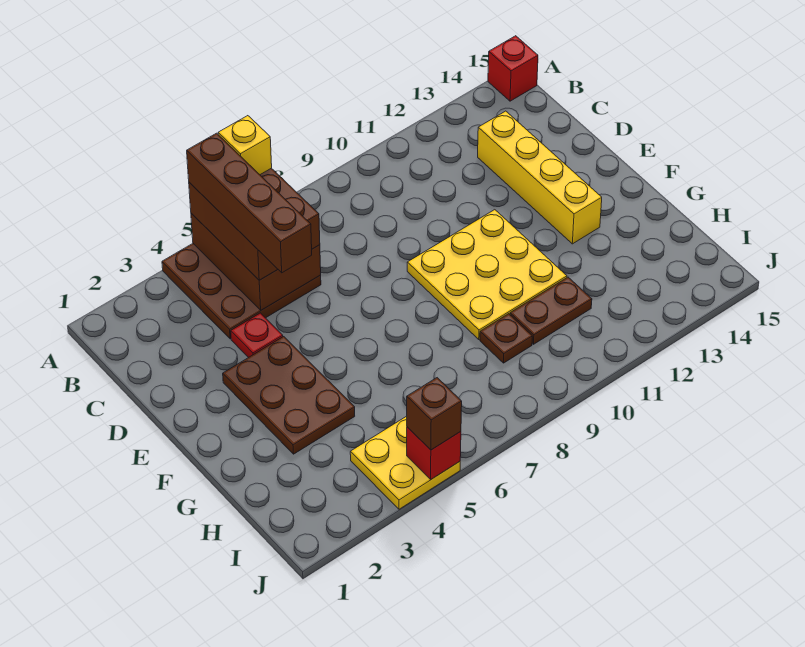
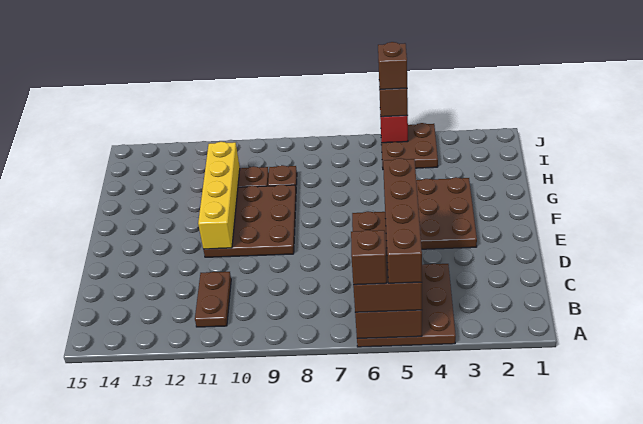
yellow brick A6 level 4 -> brown brick A6 level 4
red brick A15 level 1 -> none
none -> brown plate B11:C11 level 1
yellow brick C13:F13 level 1 -> yellow brick E11:H11 level 2
red plate D4 level 1 -> none
yellow plate E9:G11 level 1 -> brown plate E9:G11 level 1
yellow plate I4:J5 level 1 -> brown plate I4:J5 level 1
none -> brown brick J5 level 4

